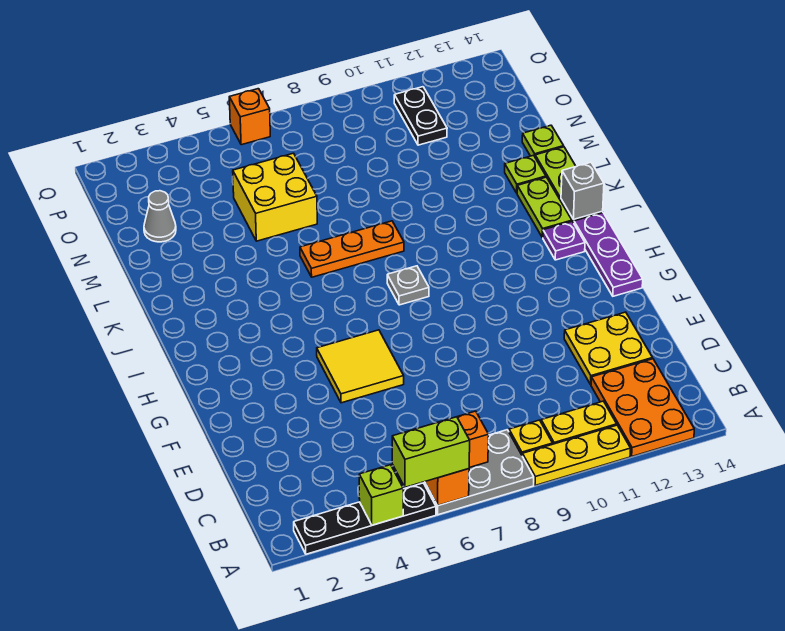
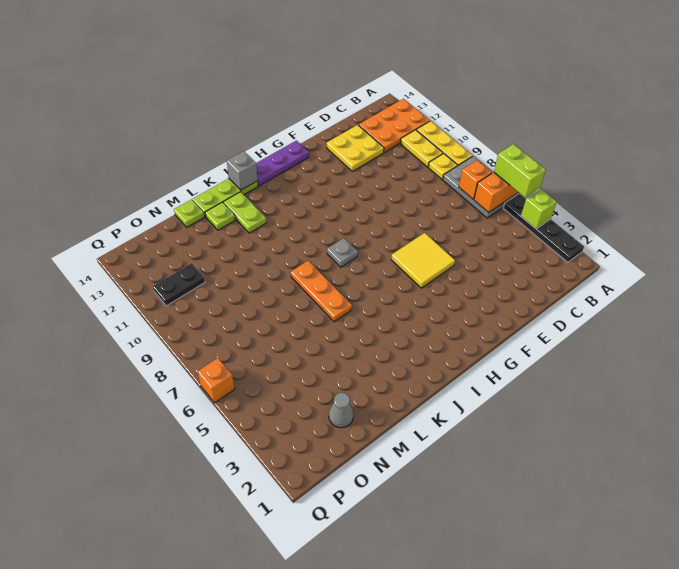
purple plate I13 level 1 -> none
lime plate J13:K13 level 1 -> lime plate K12:K13 level 1
yellow brick M5:N6 level 1 -> none

